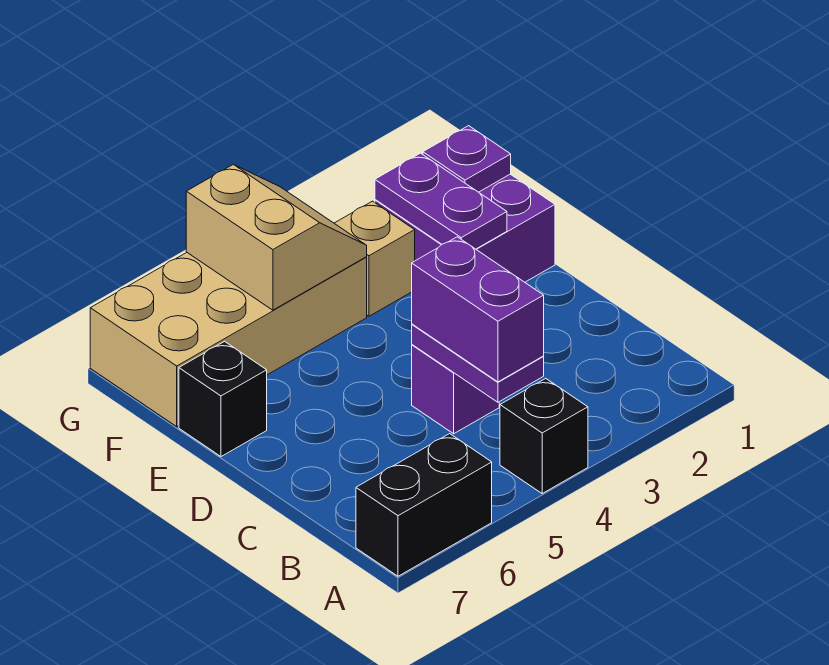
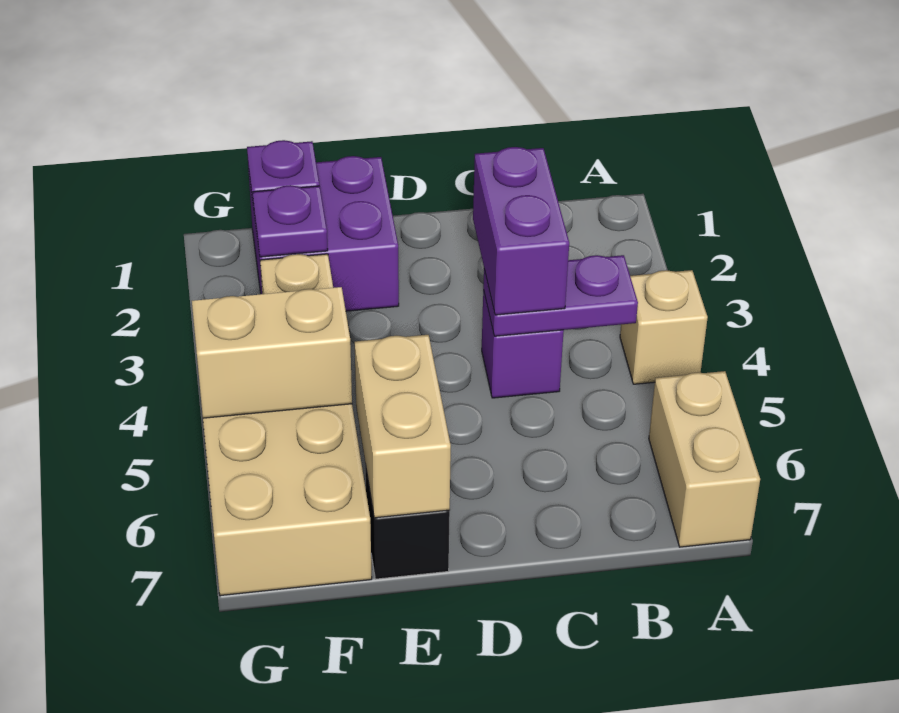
black brick A4 level 1 -> tan brick A4 level 1
black brick A6:A7 level 1 -> tan brick A6:A7 level 1
purple brick B4:C4 level 3 -> purple brick C3:C4 level 3
purple plate E2:F2 level 2 -> purple plate F2 level 2
none -> tan brick E6:E7 level 2

